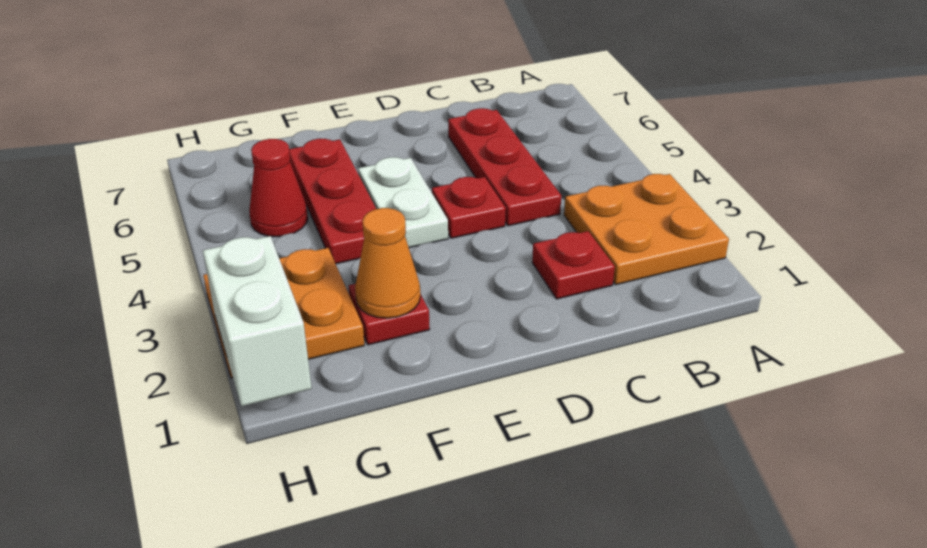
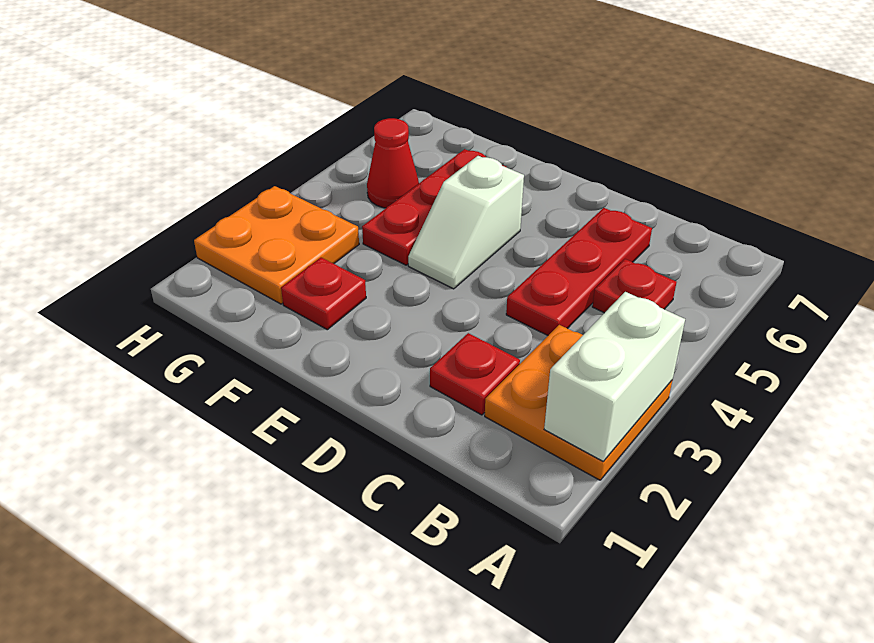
red plate D4 level 1 -> red plate B5 level 1
white plate E4:E5 level 1 -> white slope E4:E5 level 1 top 5
orange cone F2 level 2 -> none
white brick H1:H2 level 2 -> white brick A2:A3 level 2

